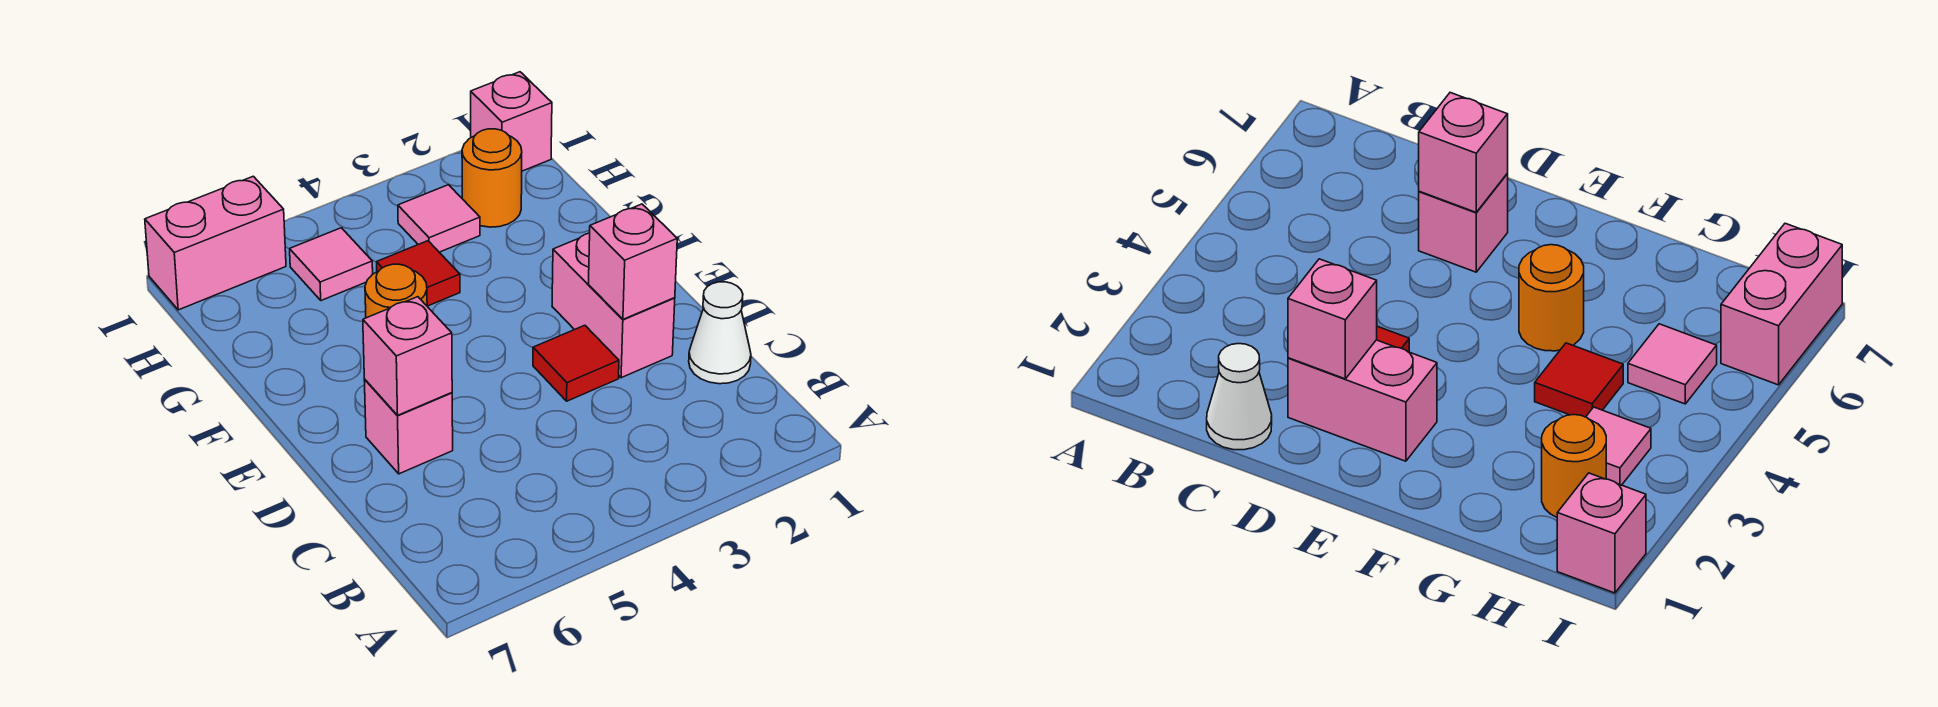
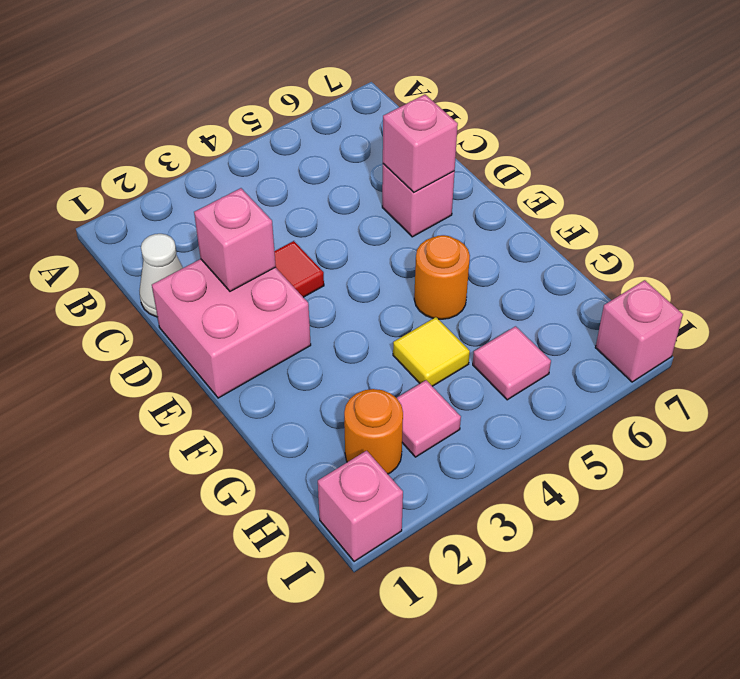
pink brick D2:E2 level 1 -> pink brick D1:E2 level 1
red tile G4 level 1 -> yellow tile G4 level 1
pink brick I6:I7 level 1 -> pink brick I7 level 1

